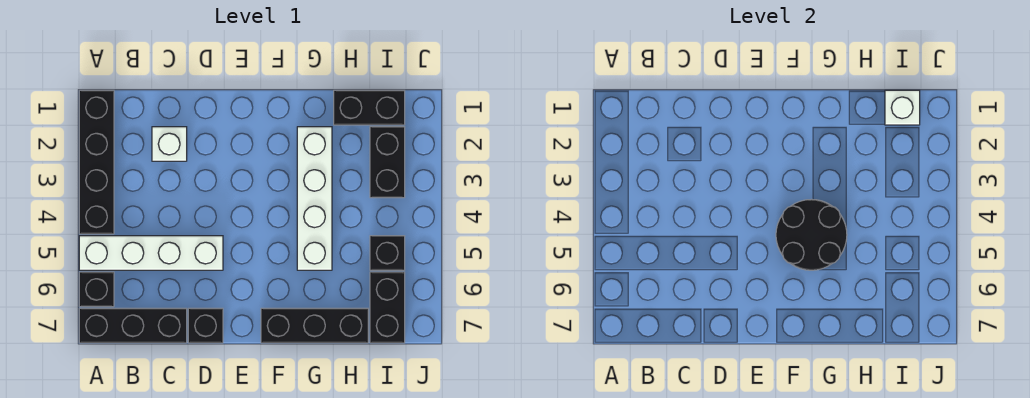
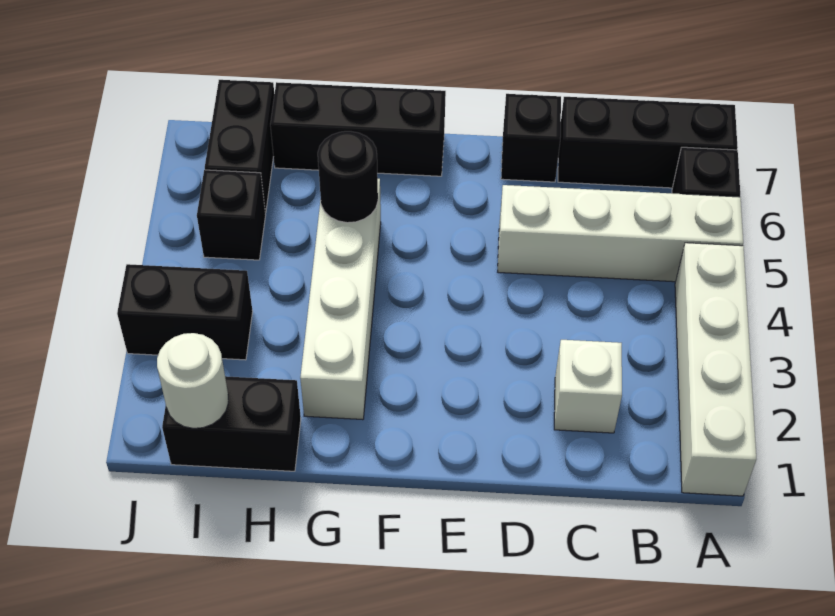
black brick A1:A4 level 1 -> white brick A1:A4 level 1
black round brick F4:G5 level 2 -> black round brick G5 level 2
white brick I1 level 2 -> white round brick I1 level 2
black brick I2:I3 level 1 -> black brick I3:J3 level 1

